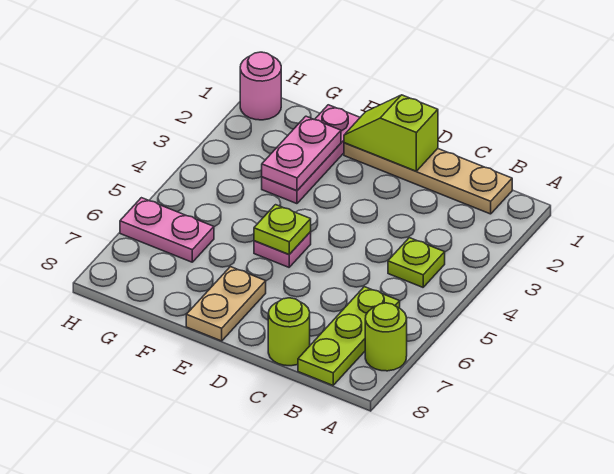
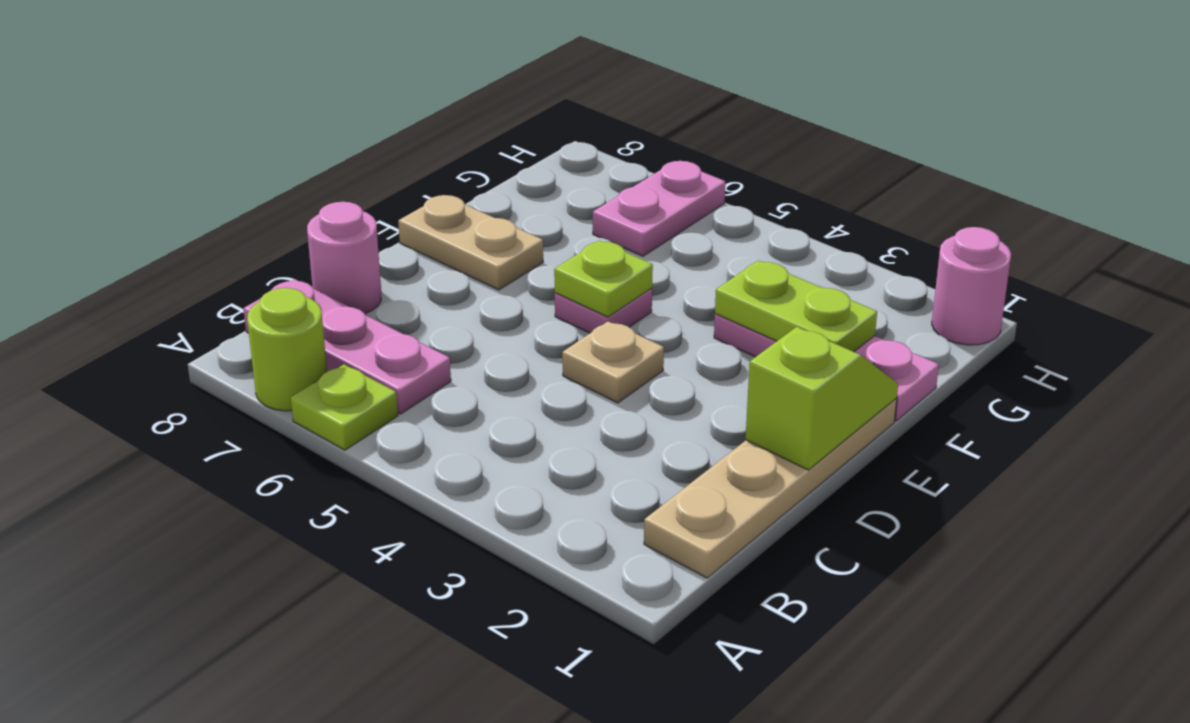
lime plate B4 level 1 -> lime plate A6 level 1
lime plate B6:B8 level 1 -> pink plate B6:B8 level 1
lime round brick C8 level 1 -> pink round brick C8 level 1
none -> tan plate D4 level 1
pink plate F2:F3 level 2 -> lime plate F2:F3 level 2

